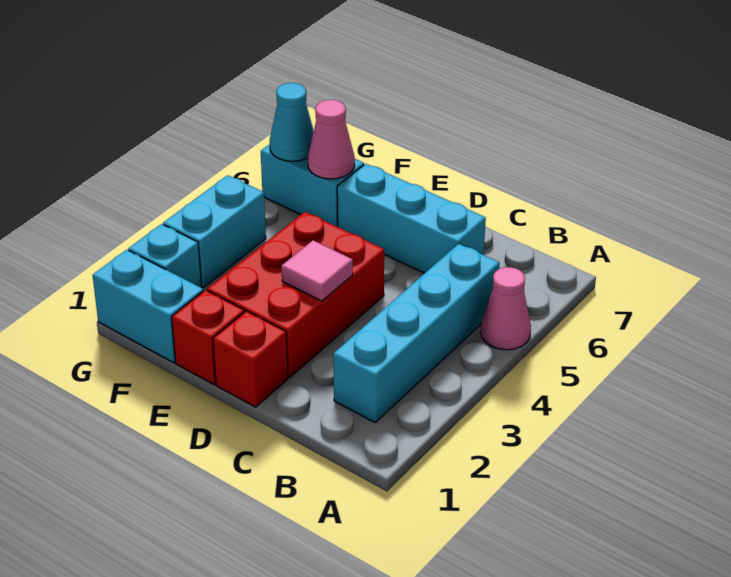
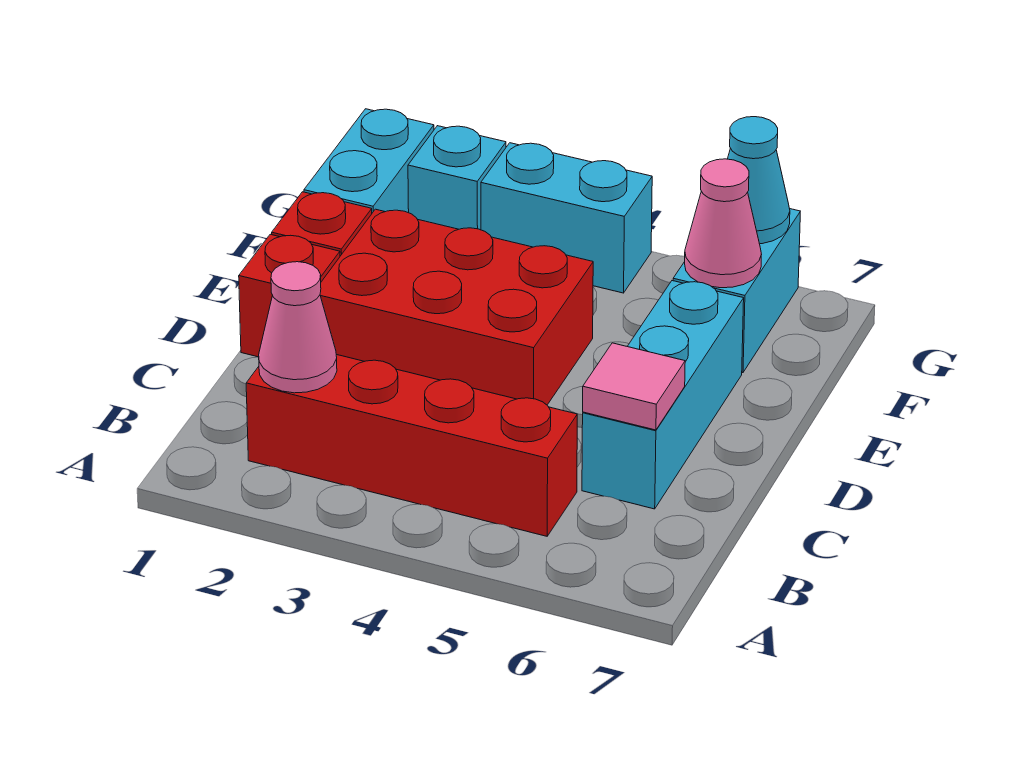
pink cone A5 level 1 -> pink cone B2 level 2
cyan brick B2:B5 level 1 -> red brick B2:B5 level 1
pink tile D3 level 2 -> pink tile C6 level 2

